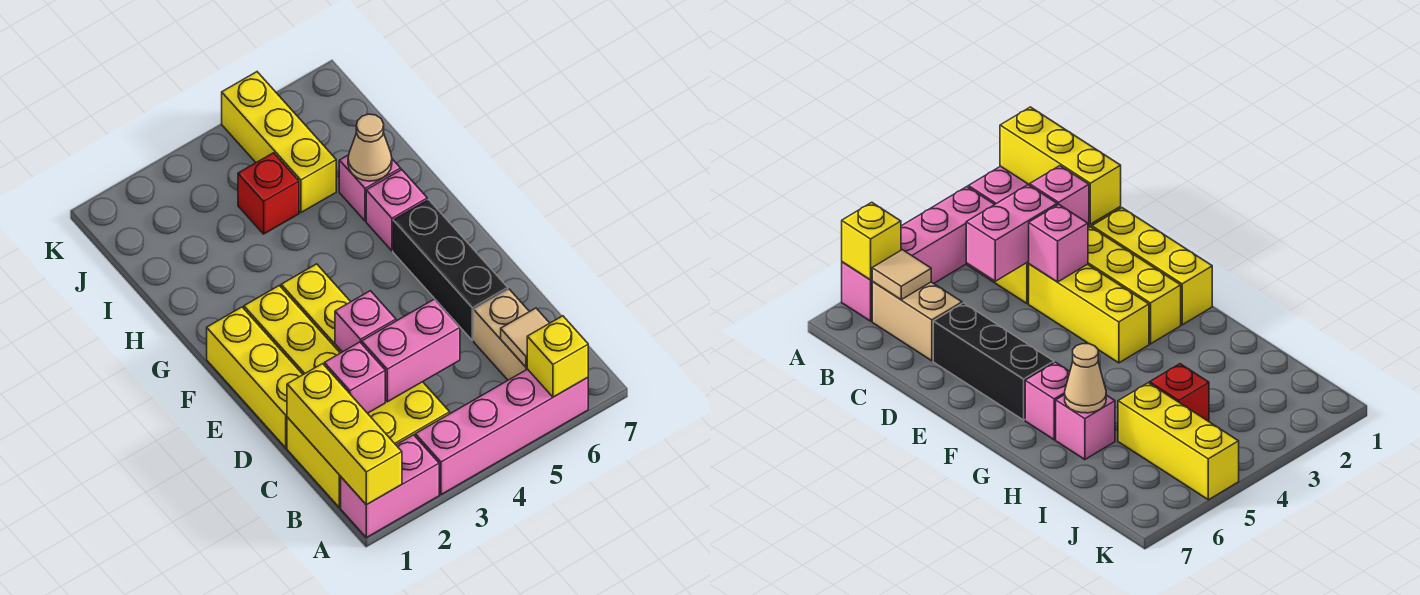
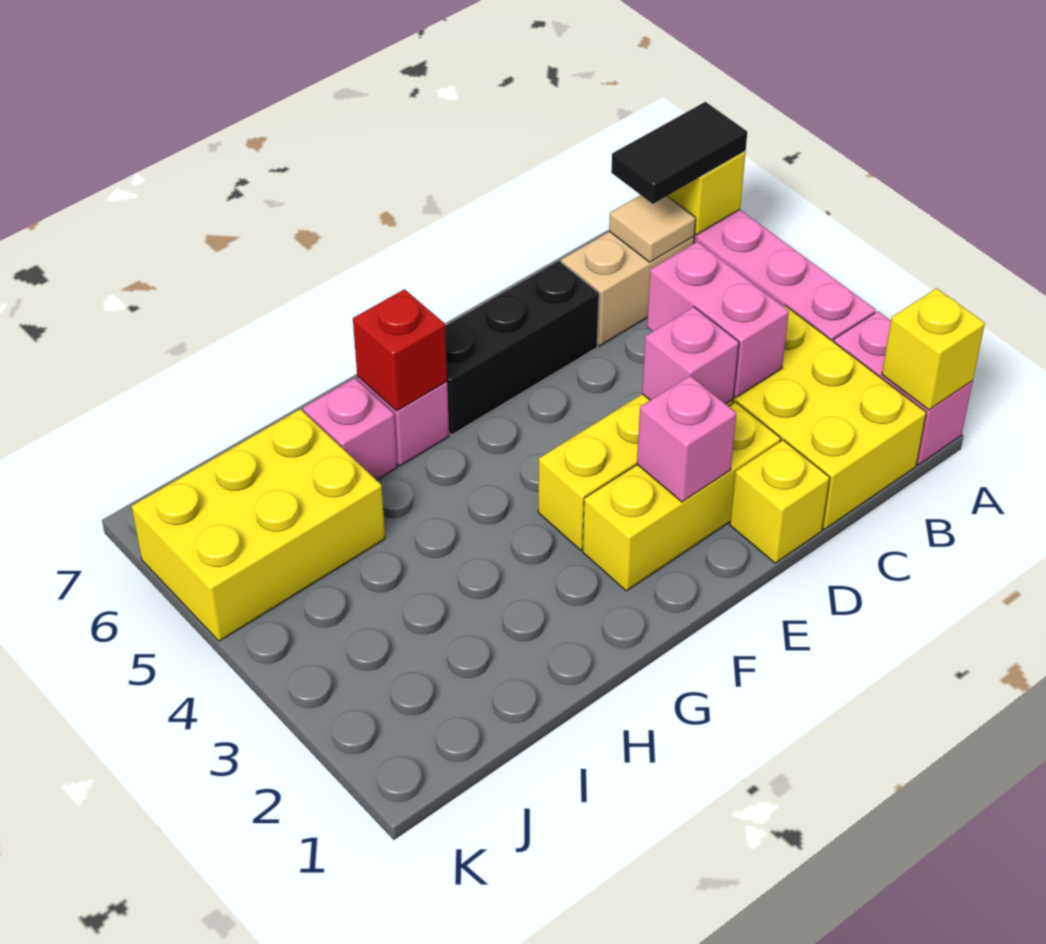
yellow brick A1:C1 level 2 -> yellow brick A1 level 2
none -> black tile A6:B6 level 3
pink brick C2 level 2 -> pink brick E2 level 2
yellow brick D1:F1 level 1 -> yellow brick D1 level 1
tan cone H6 level 2 -> none
red brick I4 level 1 -> red brick G6 level 2
yellow brick I5:K5 level 1 -> yellow brick I5:K6 level 1

